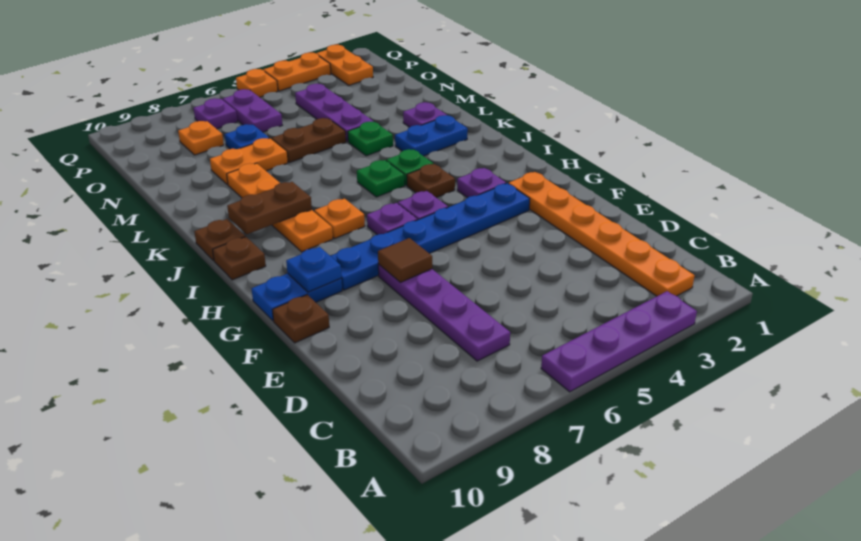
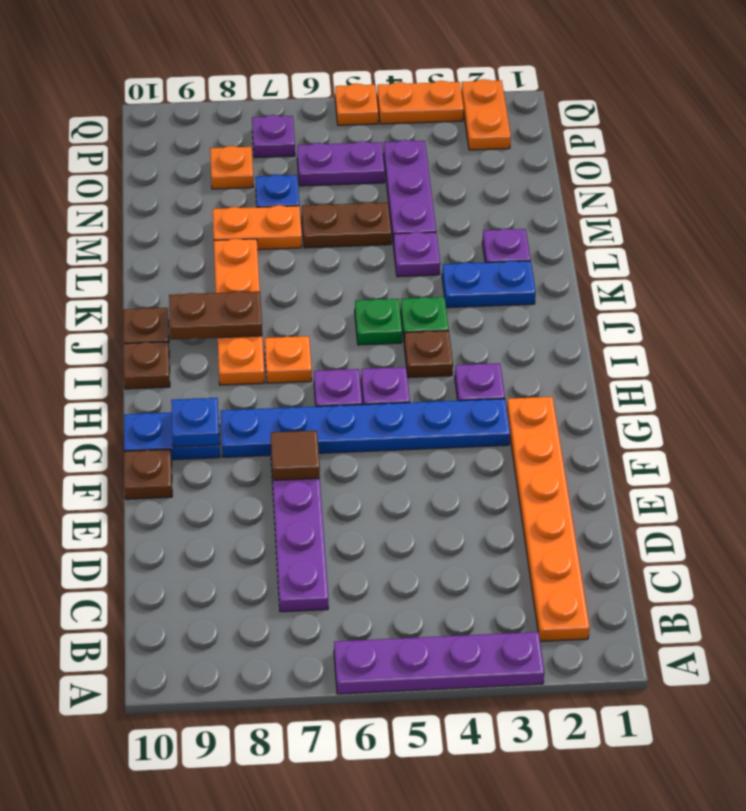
green plate L4 level 1 -> purple plate L4 level 1
purple plate O6:P6 level 1 -> purple plate O5:O6 level 1

